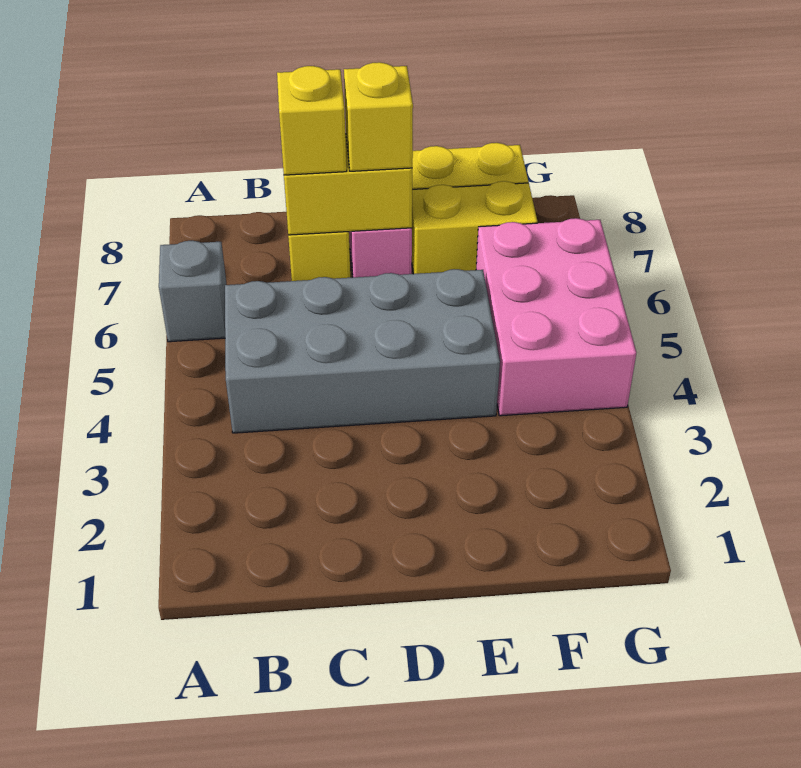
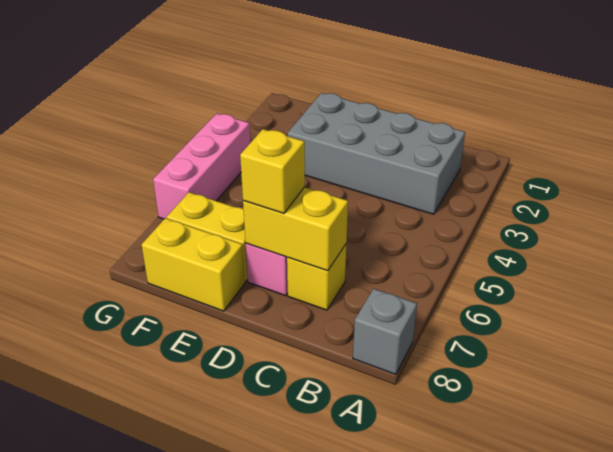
grey brick A6 level 1 -> grey brick A8 level 1
grey brick B4:E5 level 1 -> grey brick B2:E3 level 1
yellow brick C7 level 3 -> none
pink brick F4:G6 level 1 -> pink brick G4:G6 level 1

